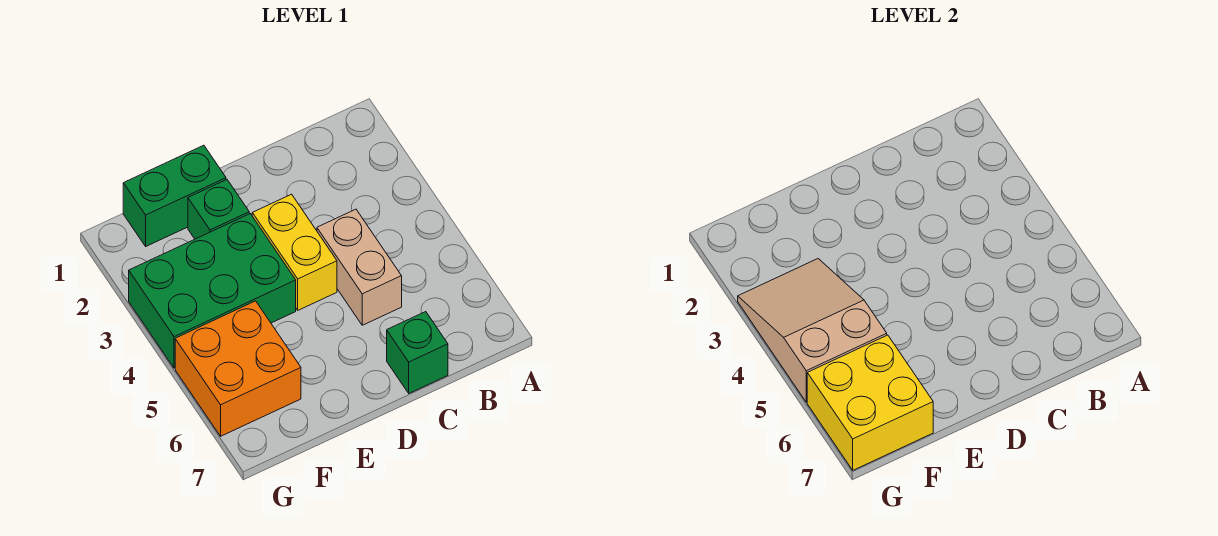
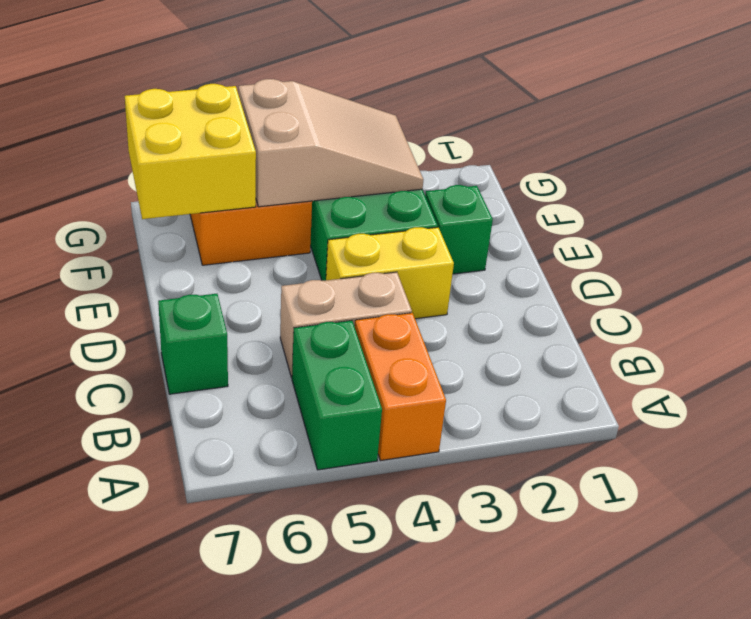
none -> orange brick A4:B4 level 1
green brick E1:F1 level 1 -> green brick A5:B5 level 1

